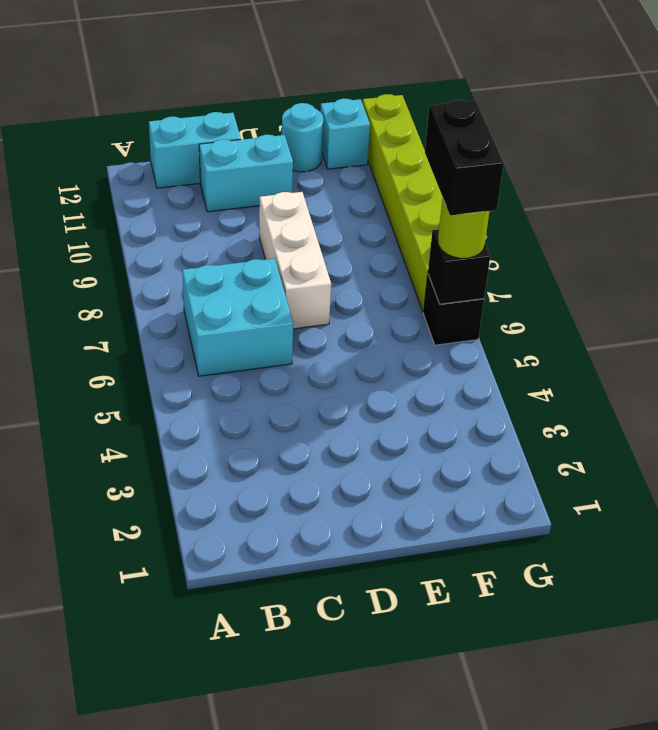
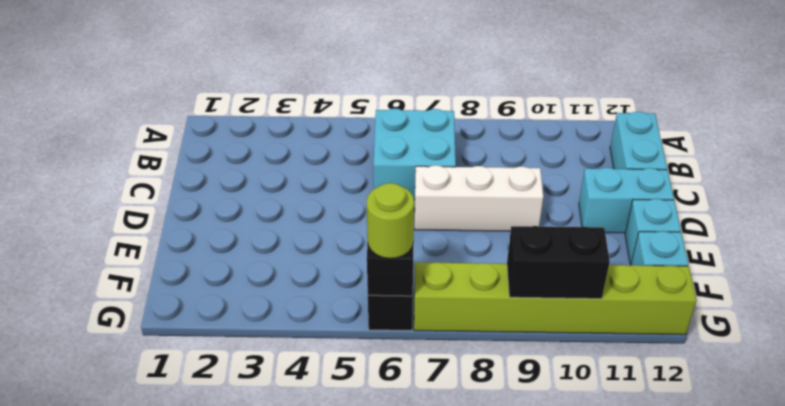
cyan brick C11:D11 level 1 -> cyan brick D11:D12 level 1
cyan round brick E12 level 1 -> cyan brick E12 level 1
black brick G6:G7 level 4 -> black brick G9:G10 level 2

